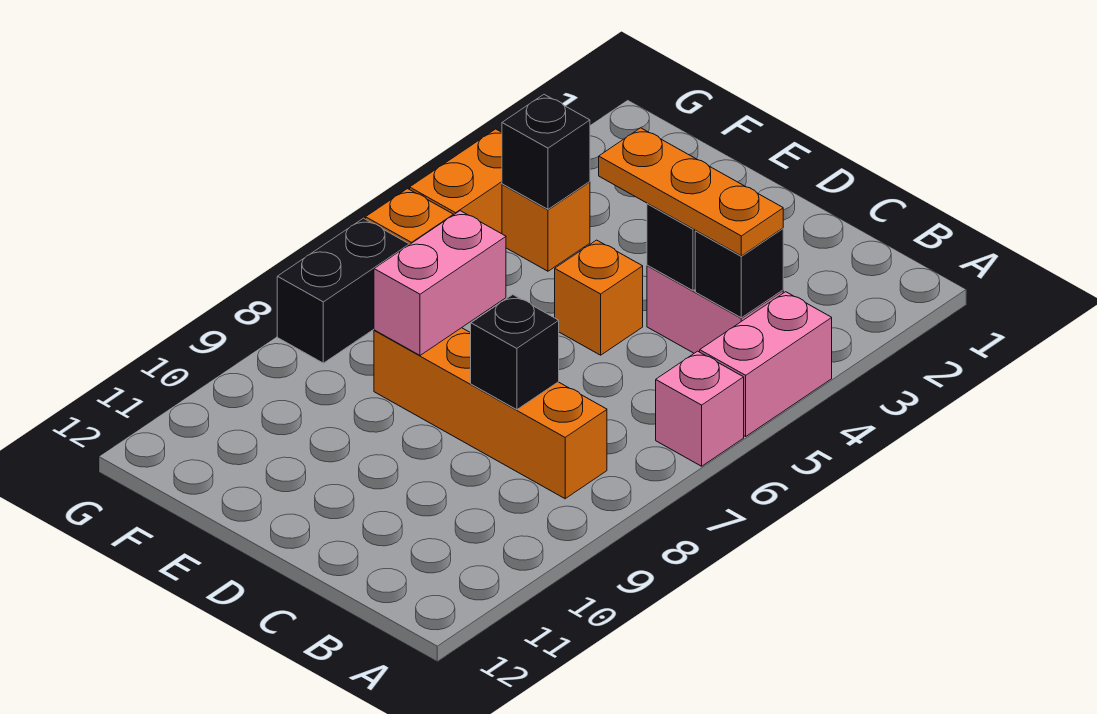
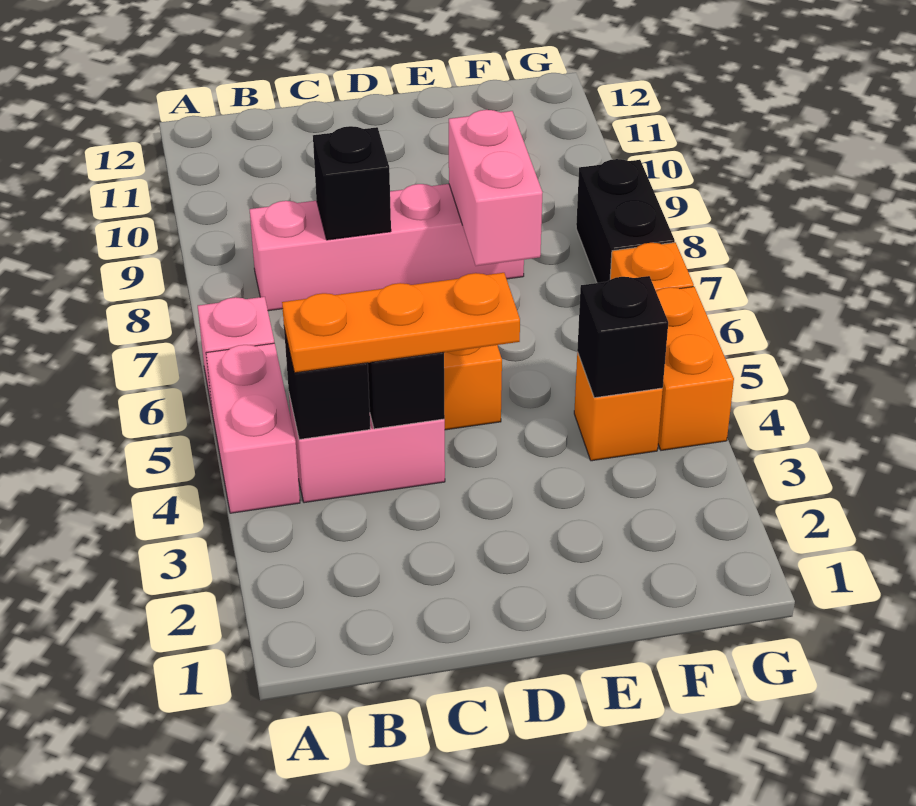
orange brick B8:E8 level 1 -> pink brick B8:E8 level 1

